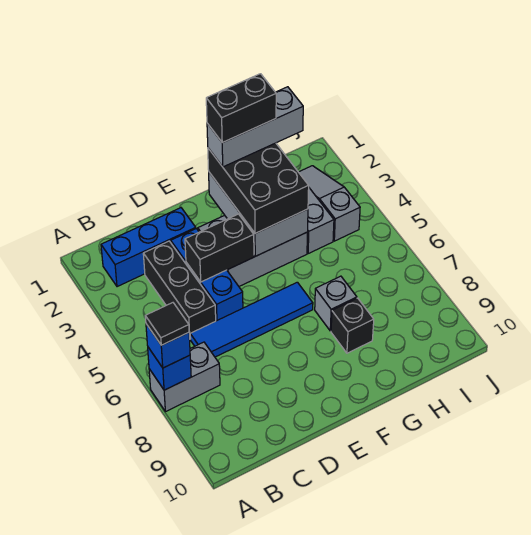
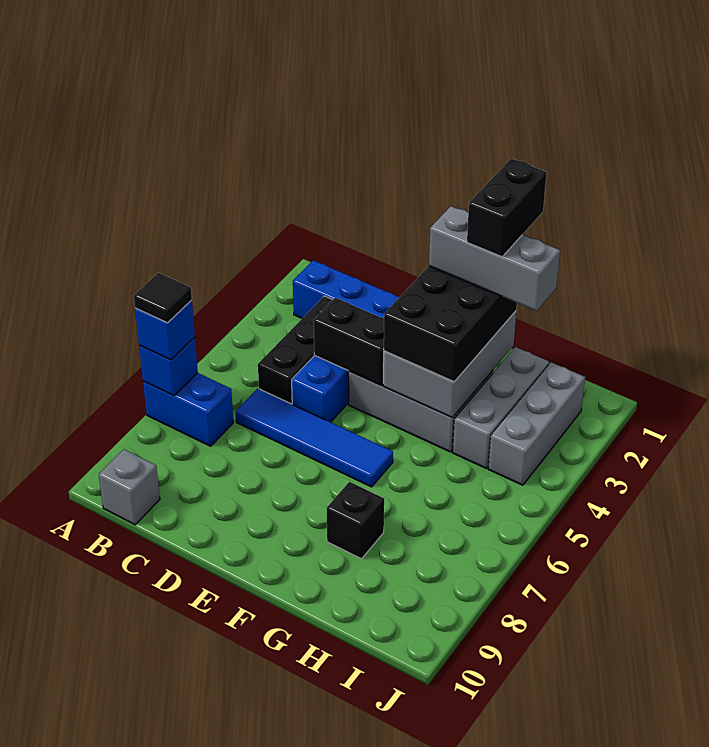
grey brick A7:B7 level 1 -> blue brick A7:B7 level 1
black brick F2:G2 level 5 -> black brick G1:G2 level 5
grey brick G7 level 1 -> grey brick B10 level 1
grey slope I2:I4 level 1 top 4 -> grey brick I2:I4 level 1

